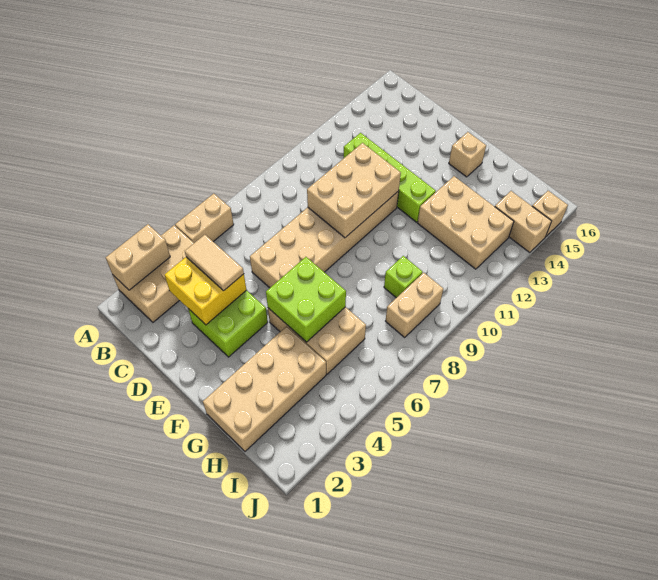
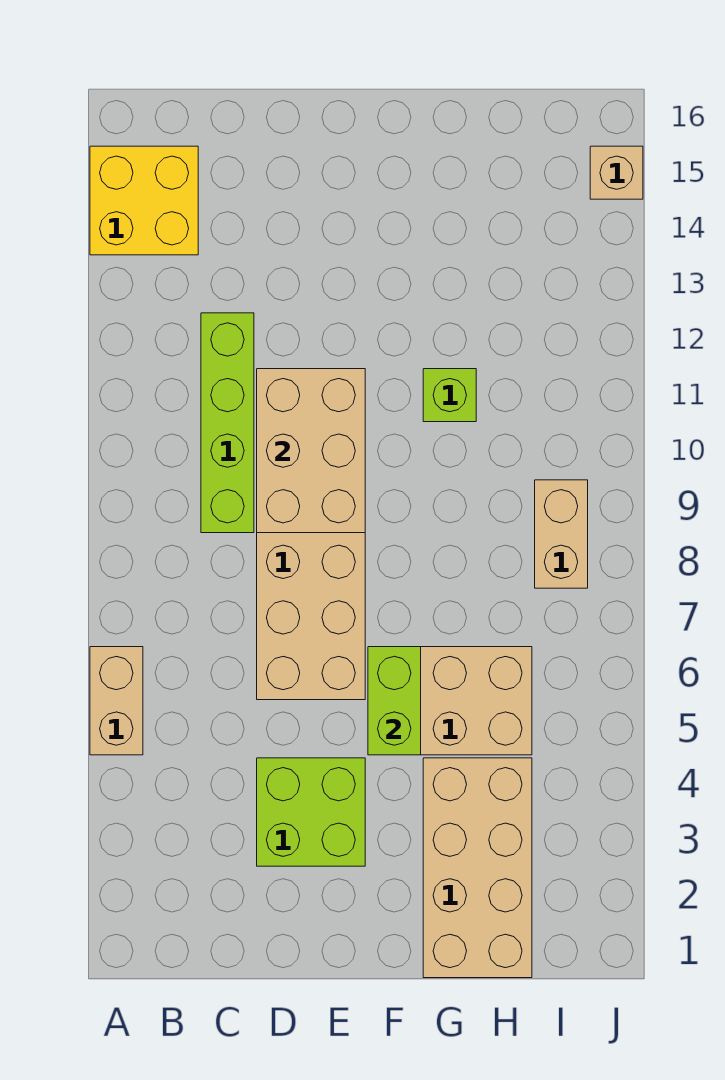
tan brick A2:B4 level 1 -> none
tan brick A2:A3 level 2 -> none
yellow brick C3:D4 level 2 -> yellow brick A14:B15 level 1
tan tile C4:D4 level 3 -> none
lime brick C12:F12 level 1 -> lime brick C9:C12 level 1
lime brick F5:G6 level 2 -> lime brick F5:F6 level 2
tan brick F15 level 1 -> none
tan brick G12:I13 level 1 -> none
lime brick H9 level 1 -> lime brick G11 level 1
tan brick I14:J14 level 1 -> none

